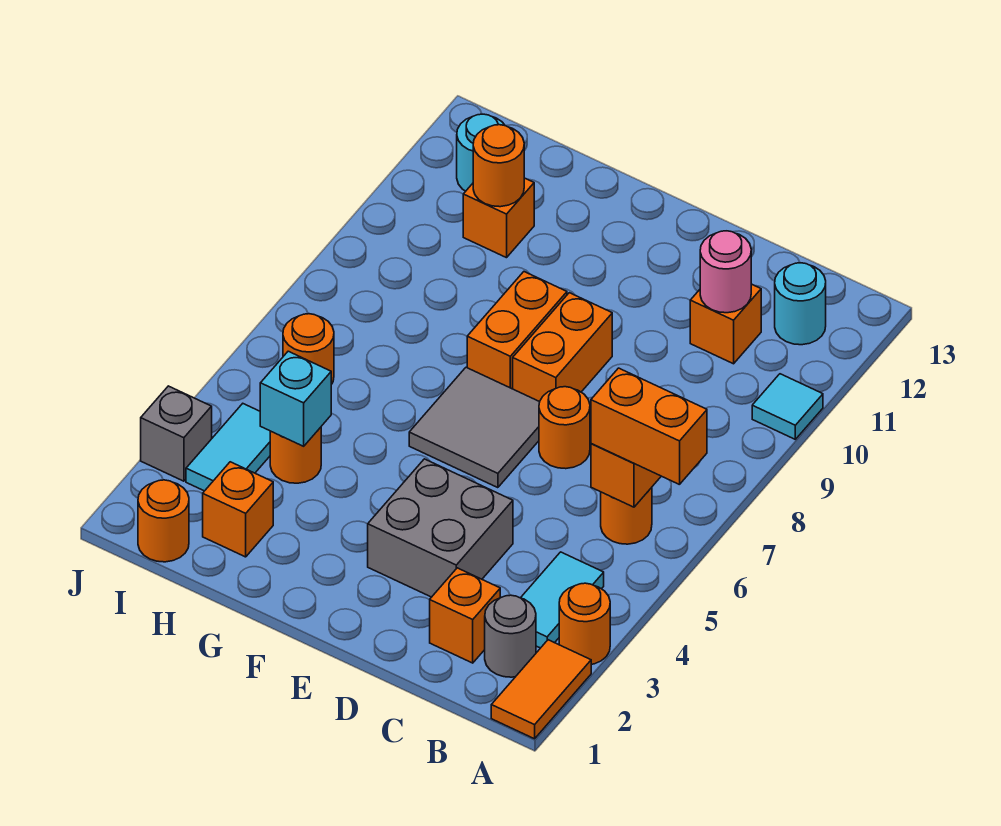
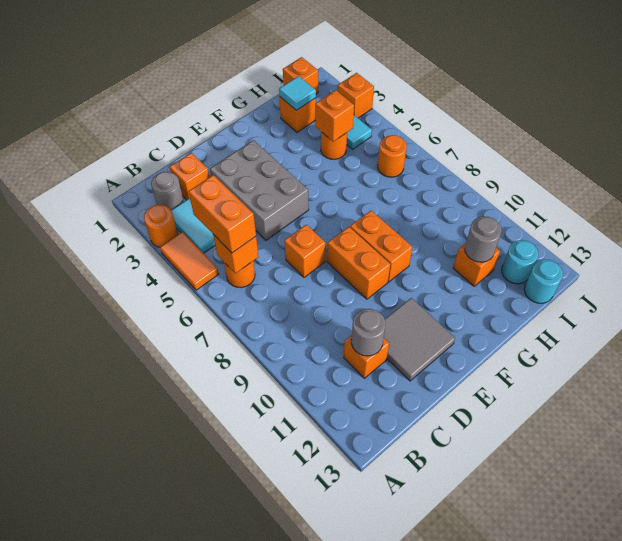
orange tile A1:A2 level 1 -> orange tile A4:A5 level 1
orange brick A6:B6 level 3 -> orange brick B5:B6 level 3
cyan tile A10 level 1 -> cyan tile H2 level 2
cyan round brick B12 level 1 -> cyan round brick I13 level 1
pink round brick C11 level 2 -> grey round brick C11 level 2
grey brick D3:E4 level 1 -> grey brick D3:E5 level 1
orange round brick D7 level 1 -> orange brick D7 level 1
grey tile E6:F7 level 1 -> grey tile D11:E12 level 1
cyan brick H4 level 2 -> orange brick H4 level 2
orange round brick H11 level 2 -> grey round brick H11 level 2
orange round brick I1 level 1 -> orange brick I1 level 1
grey brick J3 level 1 -> orange brick J3 level 1

